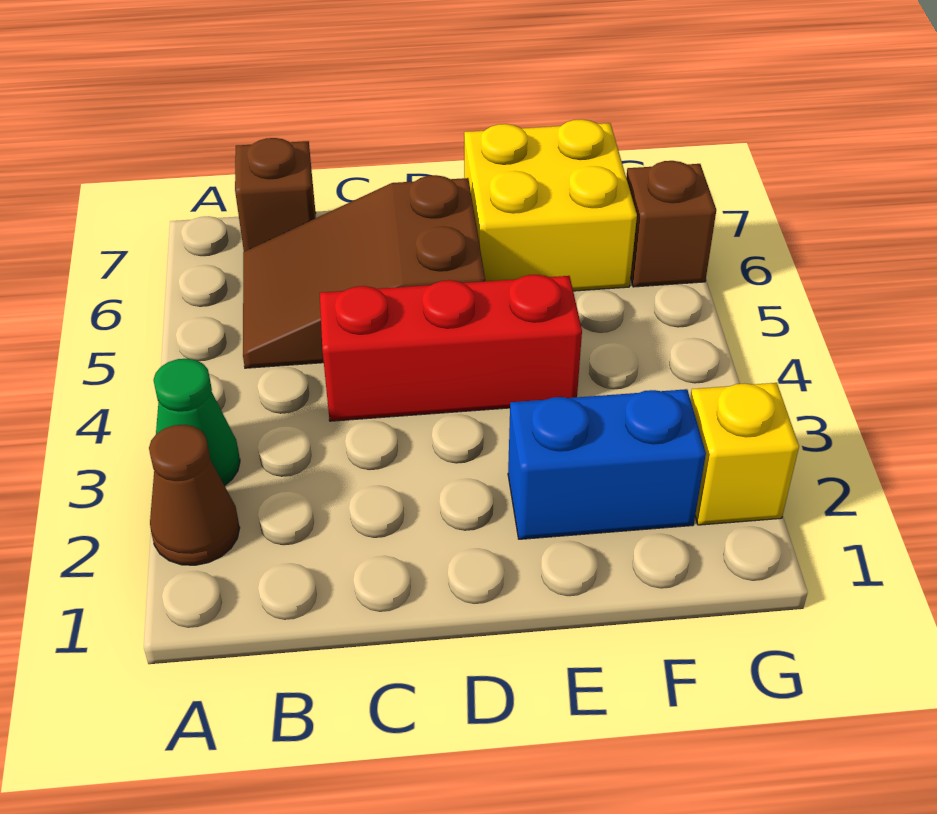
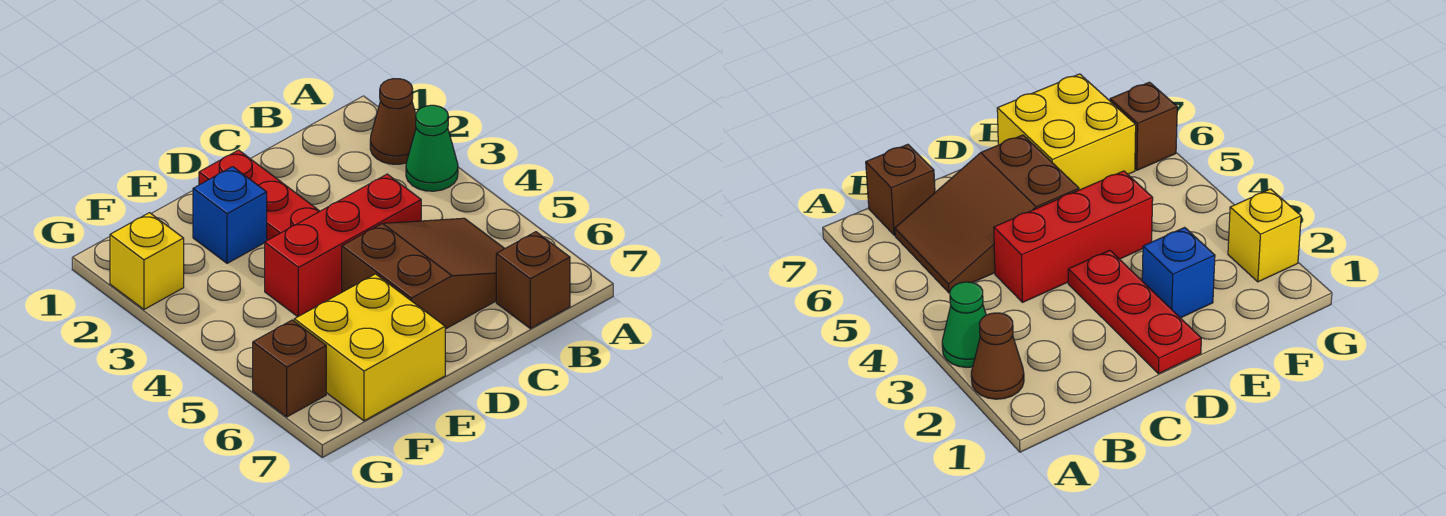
none -> red plate D1:D3 level 1
blue brick E2:F2 level 1 -> blue brick E2 level 1

